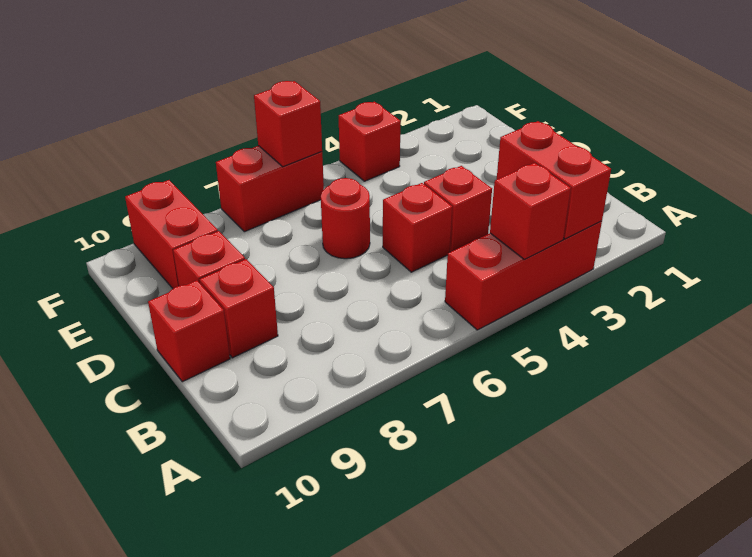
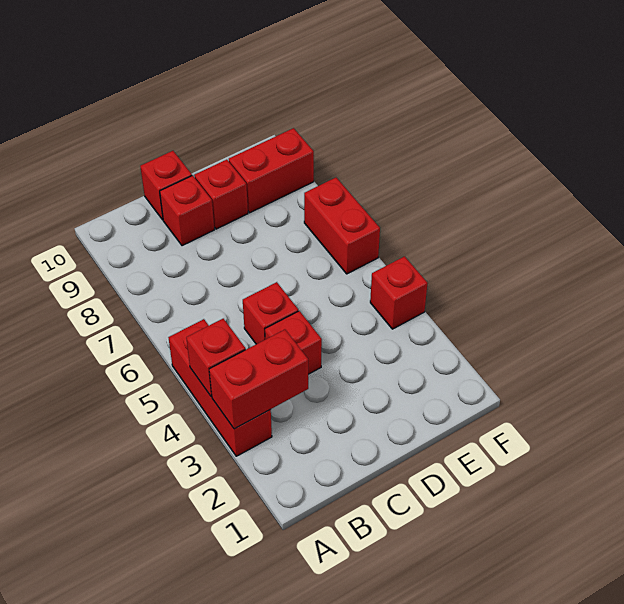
red round brick D6 level 1 -> none
red brick F6 level 2 -> none

